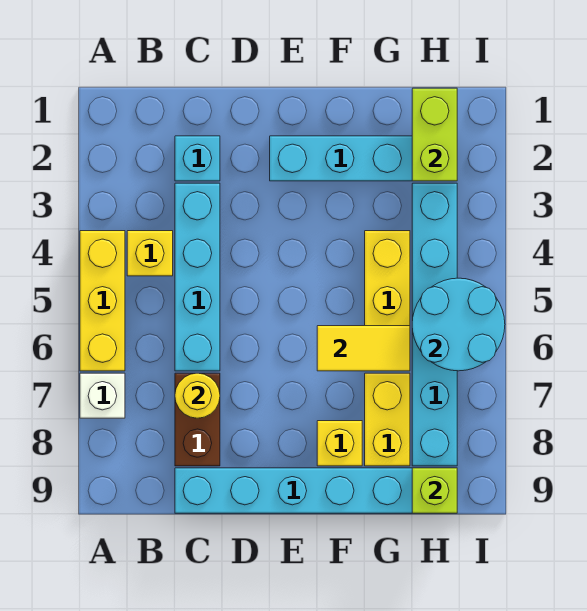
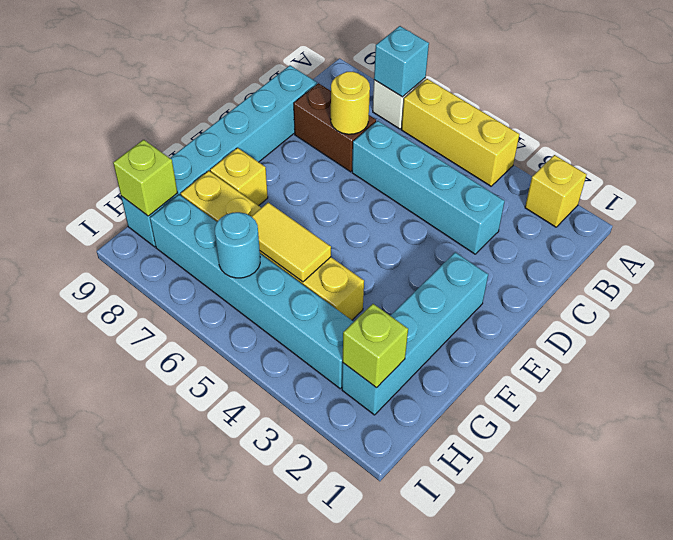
yellow brick B4 level 1 -> yellow brick A2 level 1
cyan brick C2 level 1 -> cyan brick A7 level 2
yellow tile F6:G6 level 2 -> yellow tile G5:G6 level 2
lime brick H1:H2 level 2 -> lime brick H2 level 2
cyan round brick H5:I6 level 2 -> cyan round brick H6 level 2

